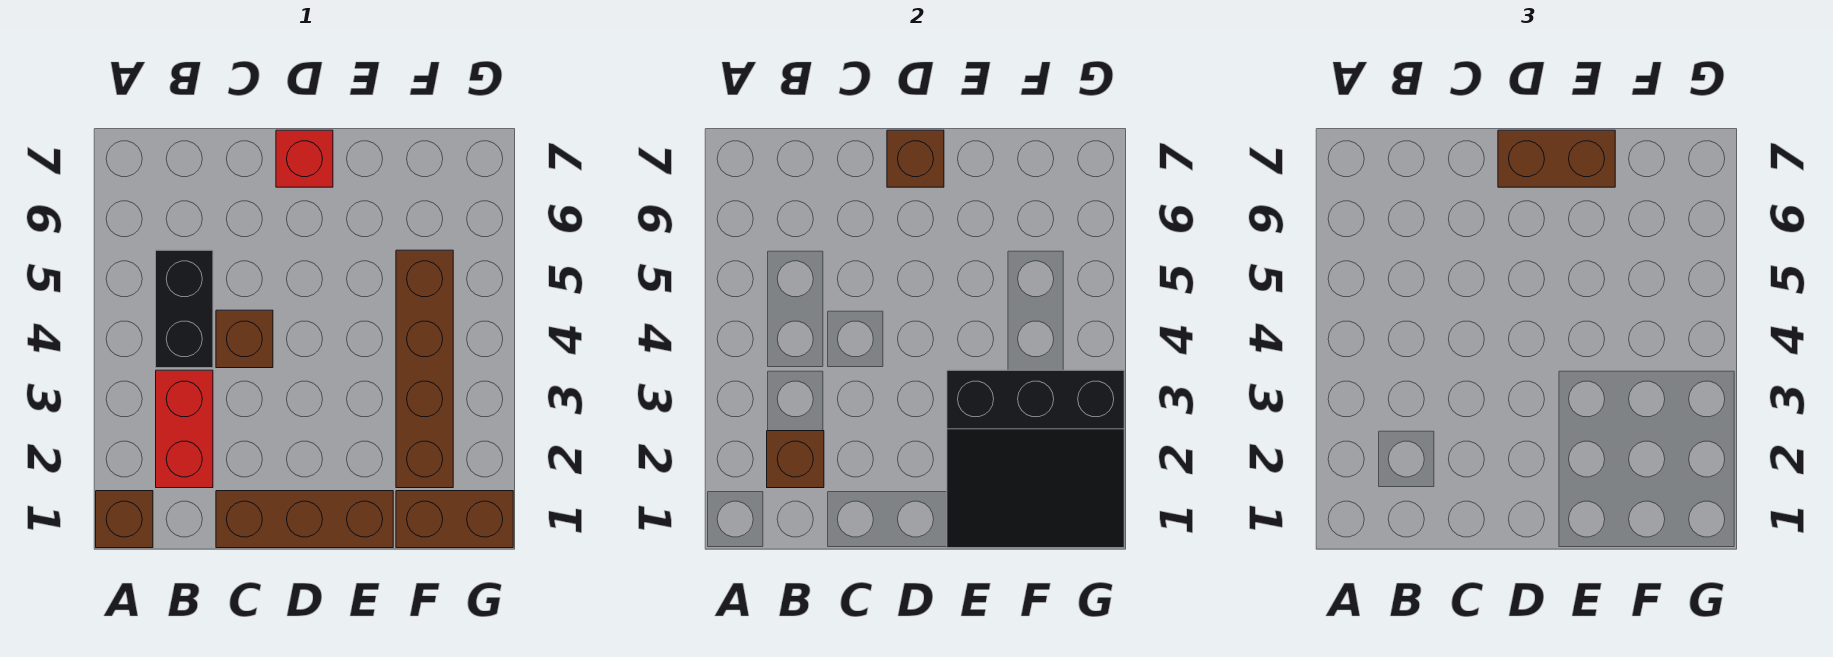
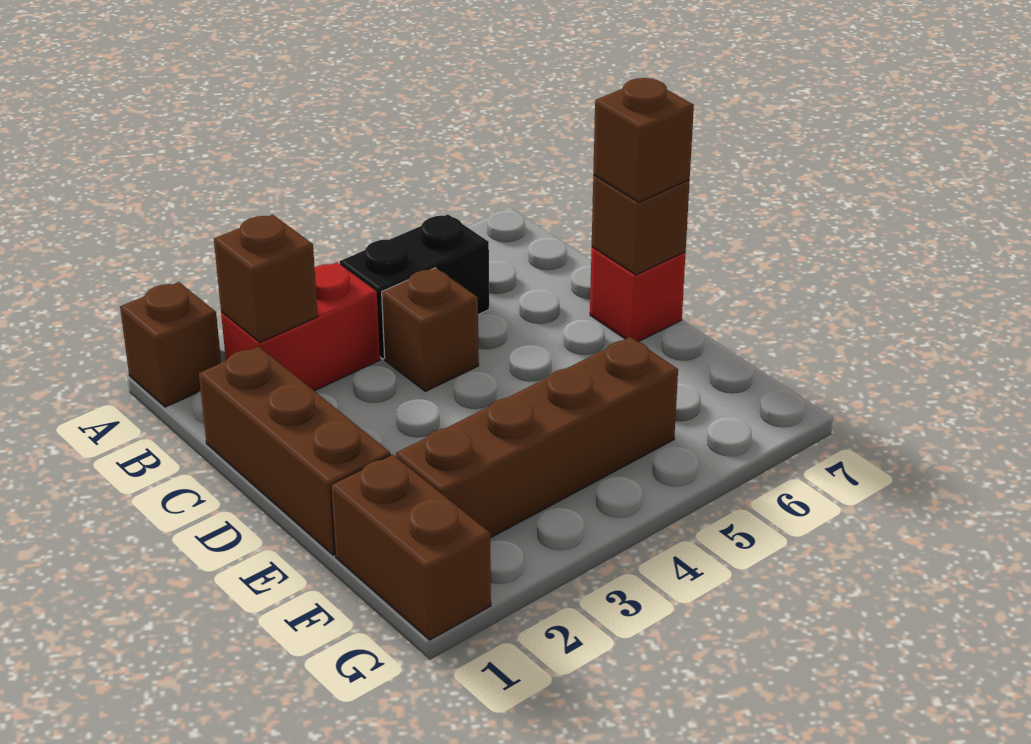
brown brick D7:E7 level 3 -> brown brick D7 level 3
black slope E1:G3 level 2 top 3 -> none

